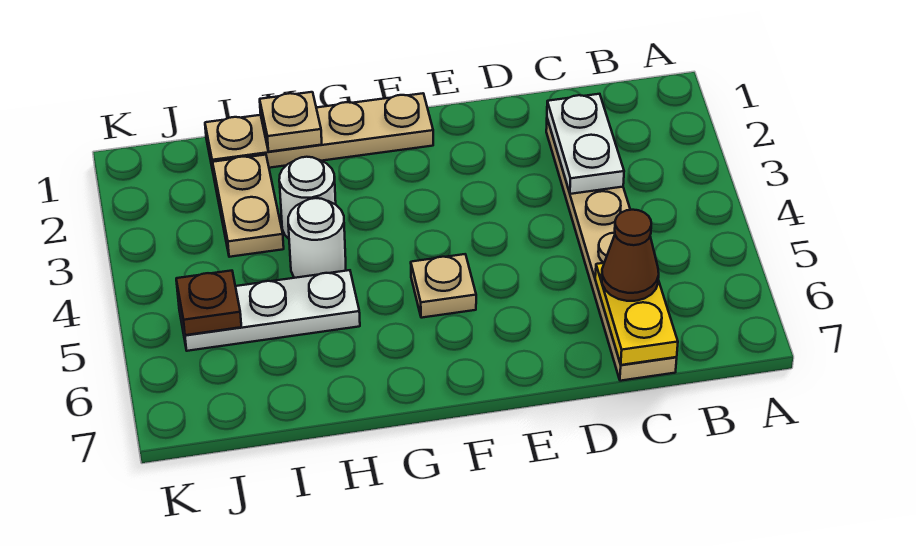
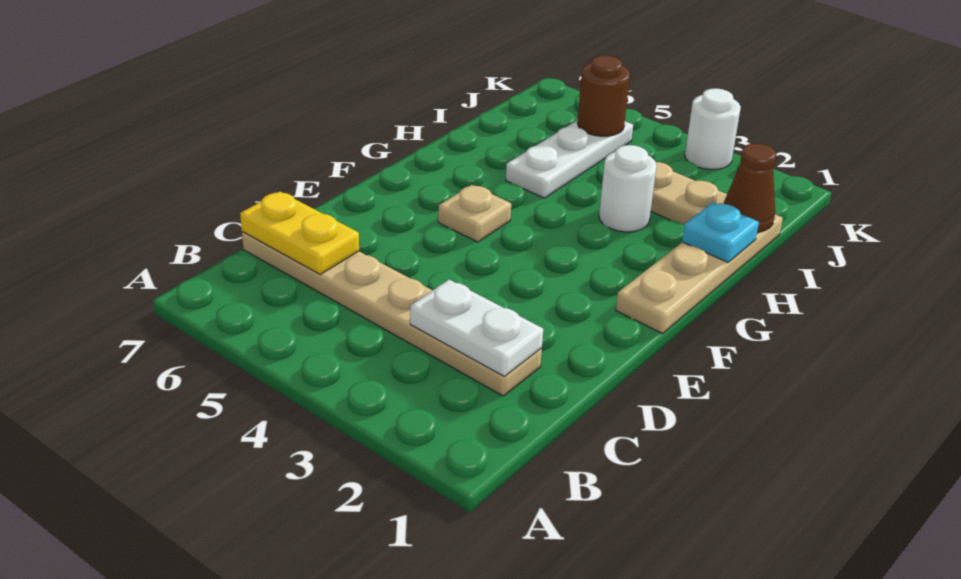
brown cone C6 level 3 -> brown cone I1 level 2
tan plate H1 level 2 -> cyan plate H1 level 2
white round brick H4 level 1 -> white round brick K3 level 1
brown plate J5 level 2 -> brown round brick J5 level 2

